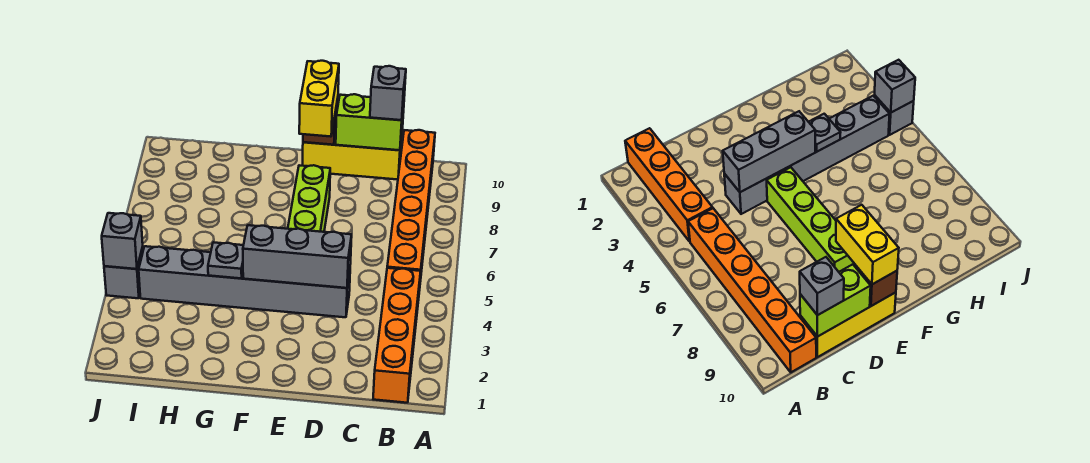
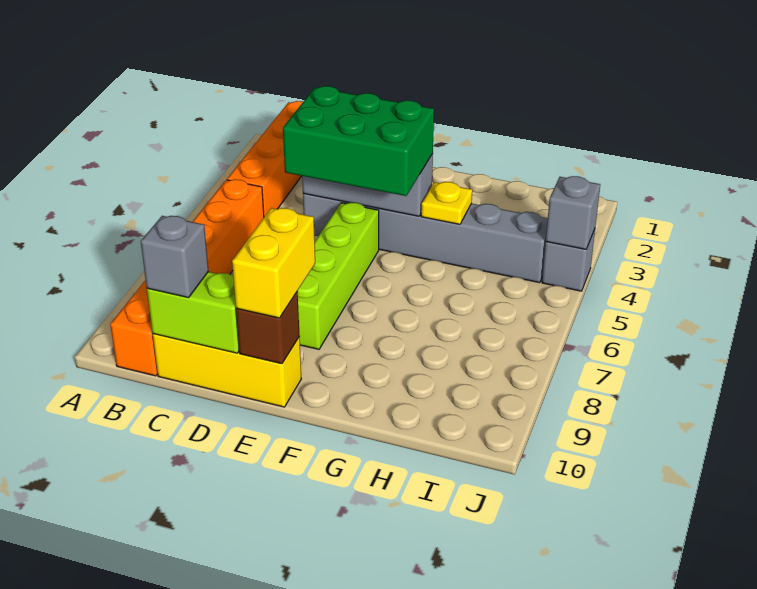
none -> green brick D4:F5 level 3
grey plate G4 level 2 -> yellow plate G4 level 2

